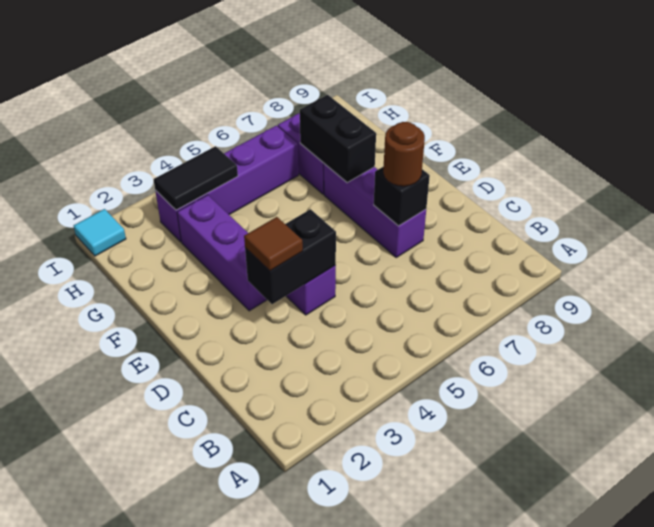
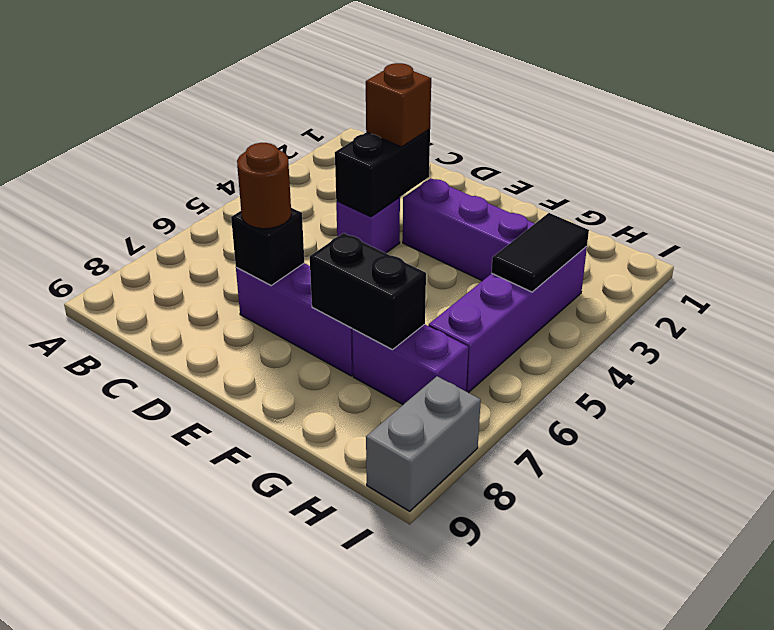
brown tile D3 level 3 -> brown brick D3 level 3
cyan tile I1 level 1 -> none
none -> grey brick I8:I9 level 1

